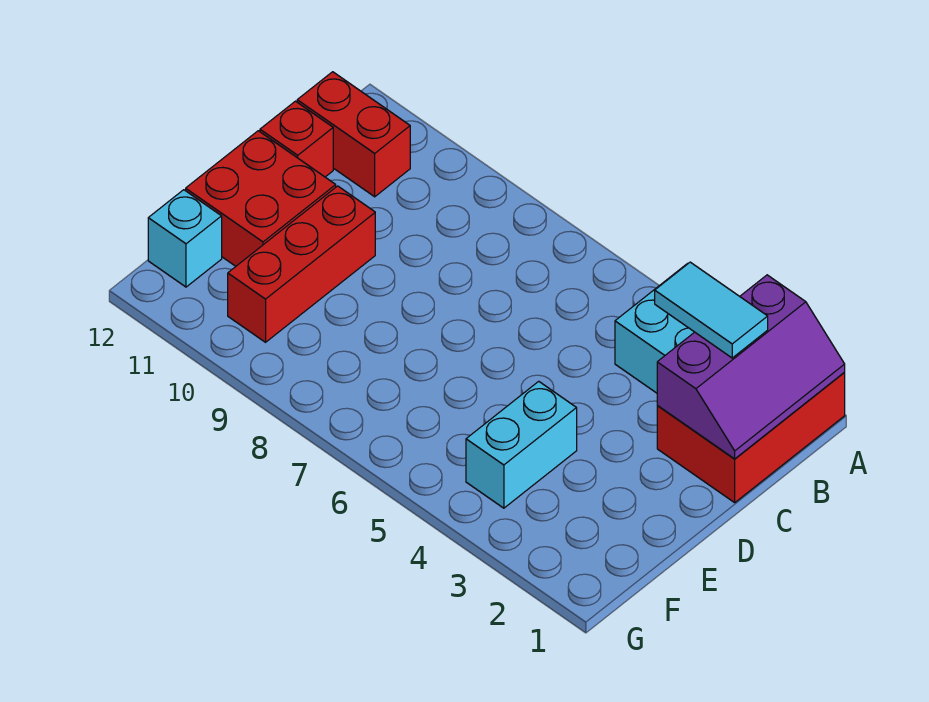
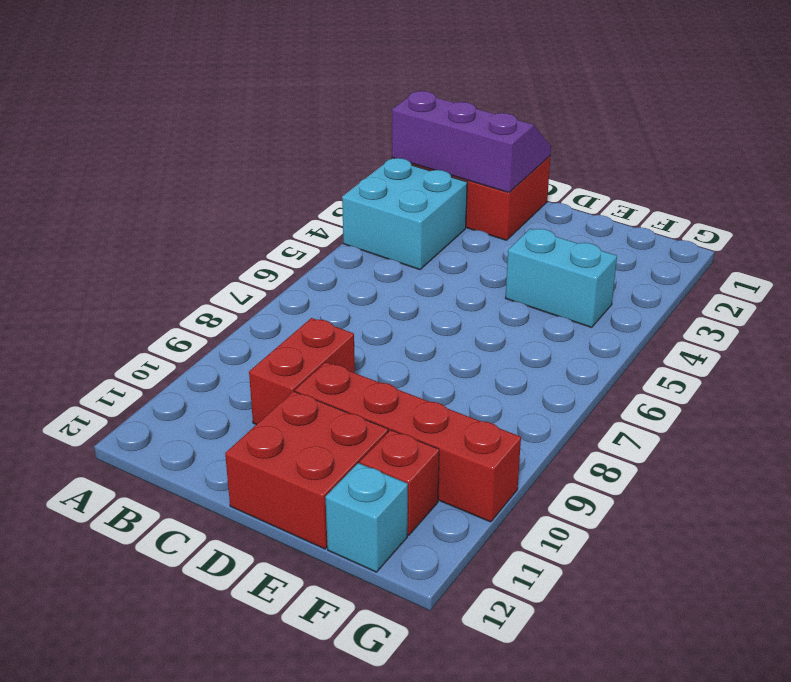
cyan tile B2:B3 level 3 -> none
red brick B11:B12 level 1 -> red brick C9:C10 level 1
red brick C12 level 1 -> red brick F11 level 1
red brick D10:F10 level 1 -> red brick D10:G10 level 1

